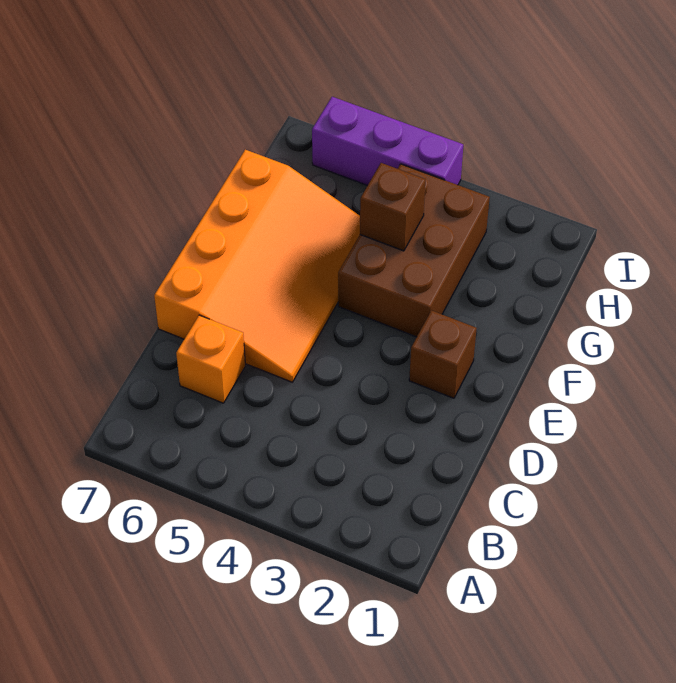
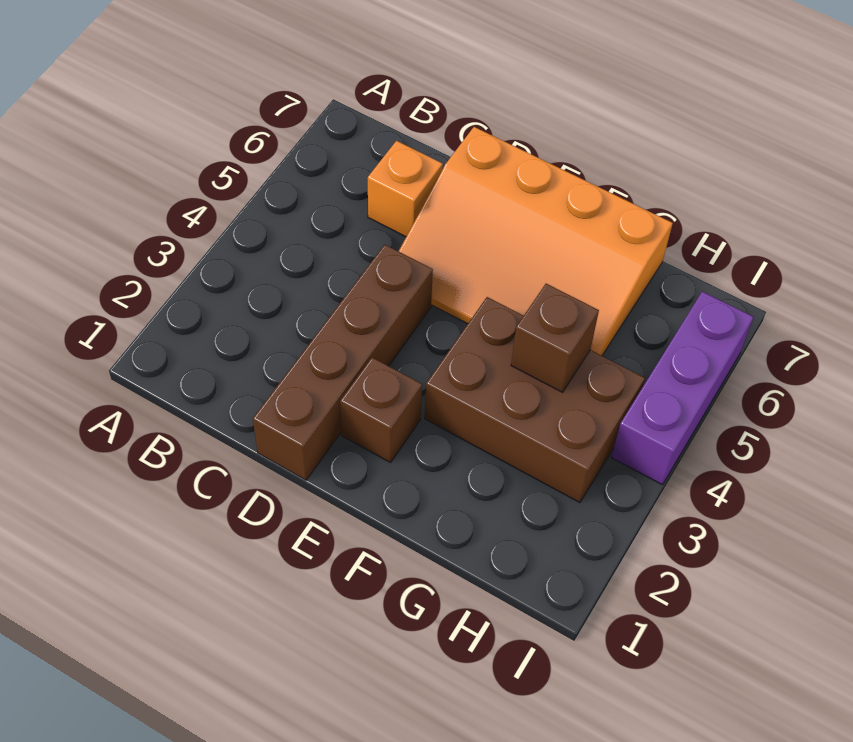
none -> brown brick D1:D4 level 1

